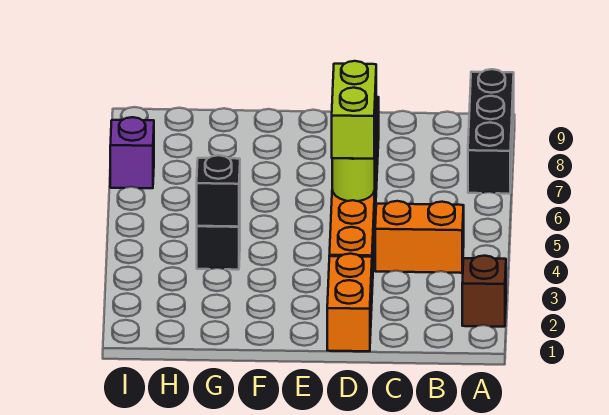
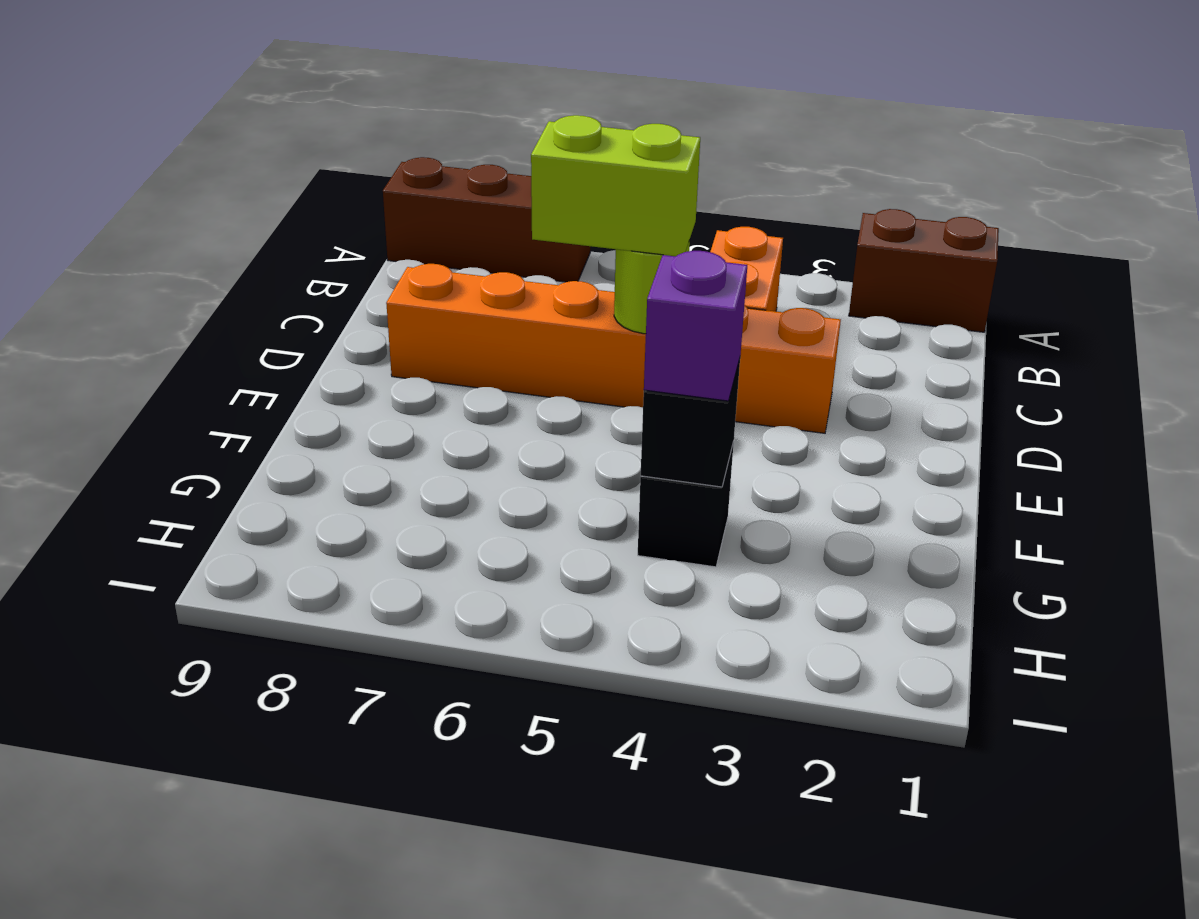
brown brick A2 level 1 -> brown brick A1:A2 level 1
black brick A7:A9 level 1 -> brown brick A7:A9 level 1
orange brick D1:D2 level 1 -> none
purple brick I7 level 1 -> purple brick G4 level 3

